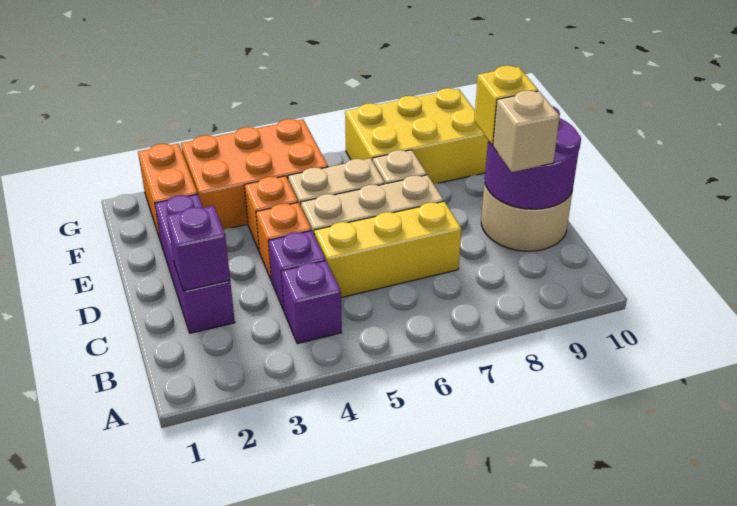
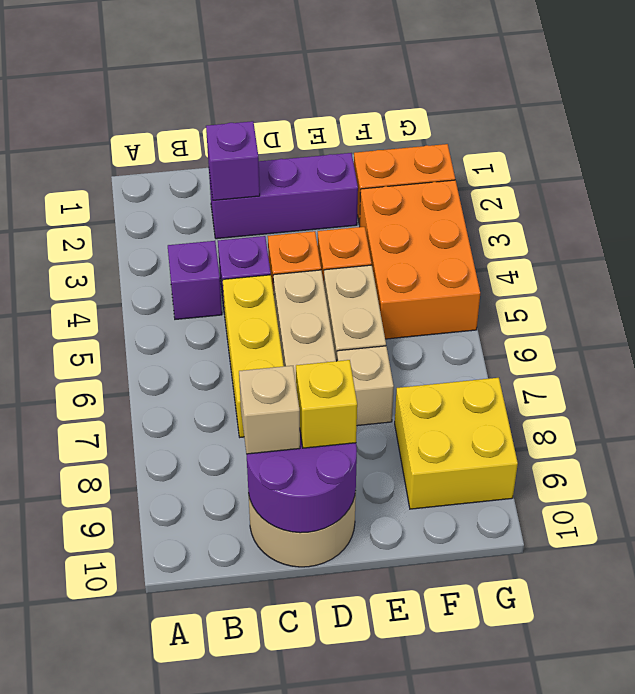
yellow brick F7:G9 level 1 -> yellow brick F8:G9 level 1

